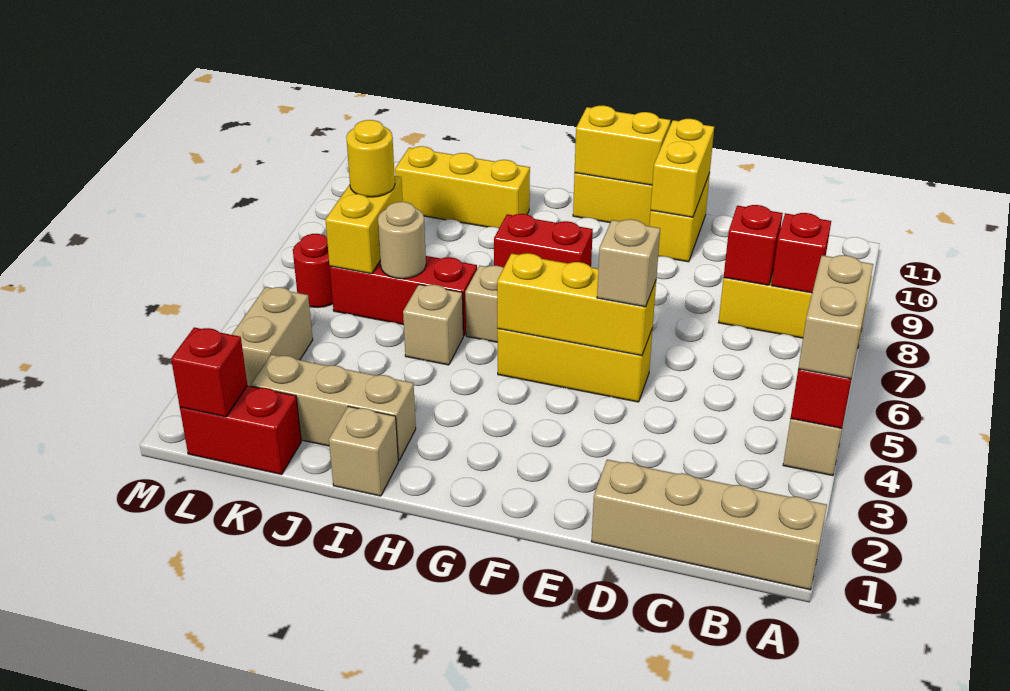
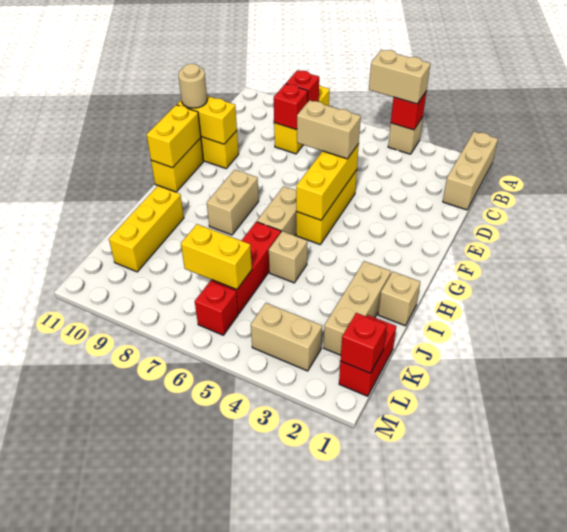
tan brick A1:D1 level 1 -> tan brick A1:C1 level 1
tan brick E5 level 3 -> tan brick E5:E6 level 3
red brick G8:H8 level 1 -> tan brick G8:H8 level 1
tan round brick J6 level 2 -> tan round brick E11 level 3
yellow round brick K7 level 3 -> none
red round brick L6 level 1 -> red brick L6 level 1

